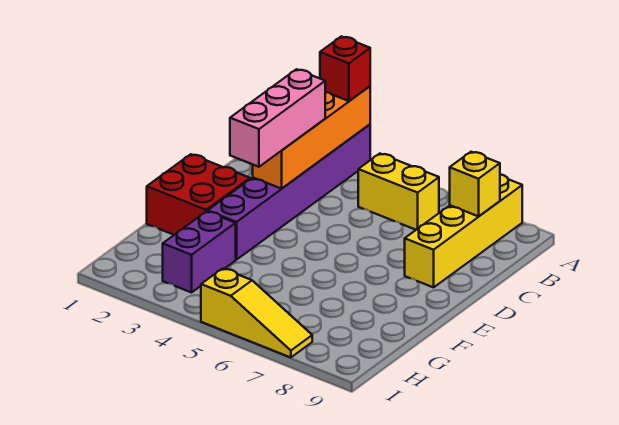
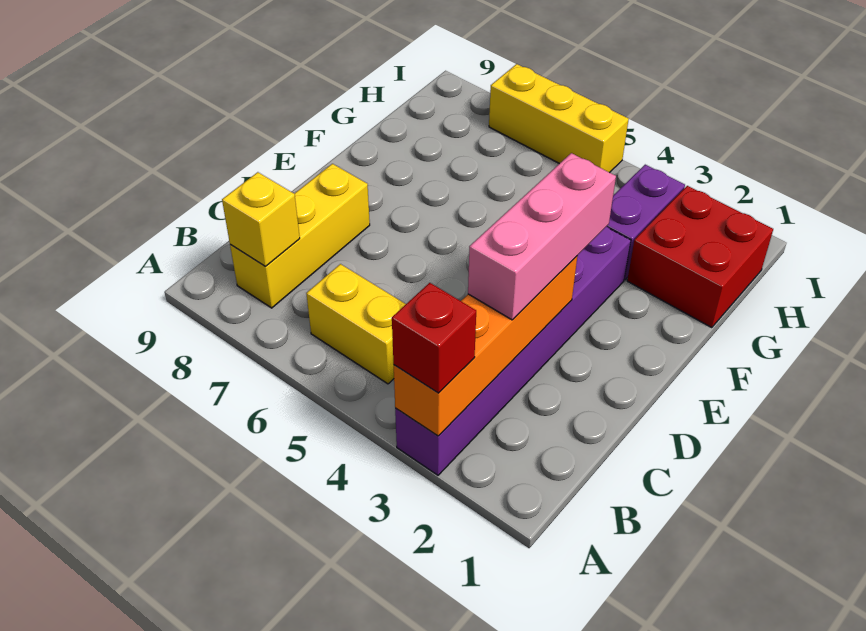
yellow brick A8:D8 level 1 -> yellow brick B8:D8 level 1
red brick E1:F2 level 1 -> red brick G1:H2 level 1
yellow slope I5:I7 level 1 top 5 -> yellow brick I5:I7 level 1

